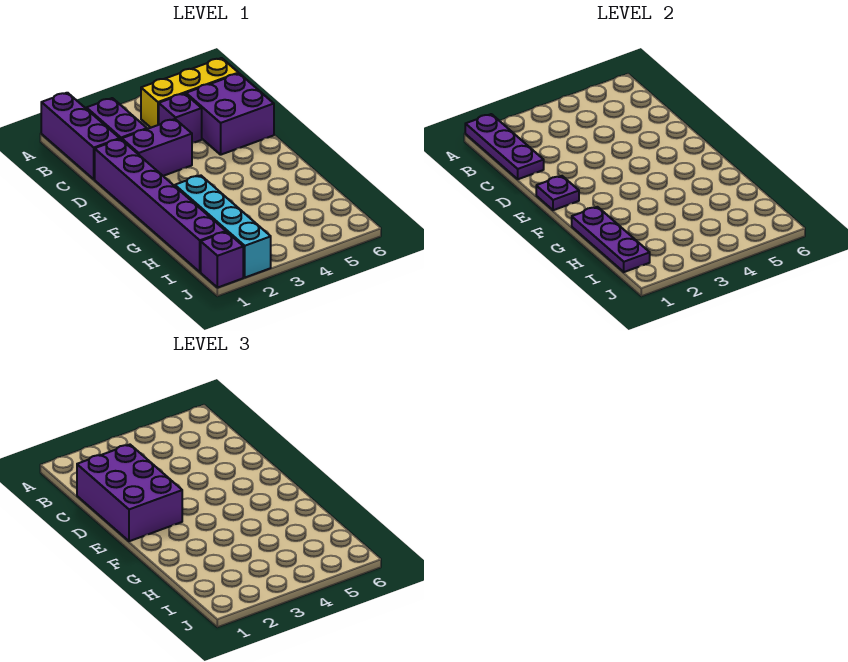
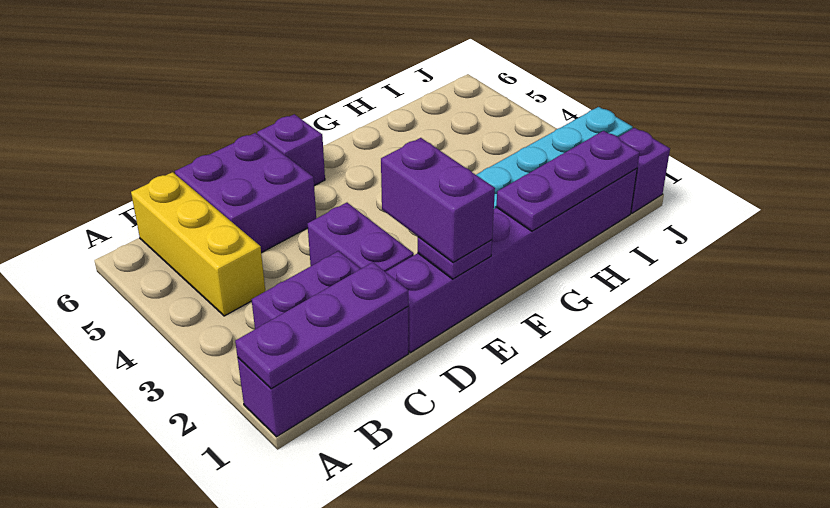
purple brick C1:E2 level 3 -> purple brick E1:E2 level 3
purple brick C4 level 1 -> purple brick E6 level 1

